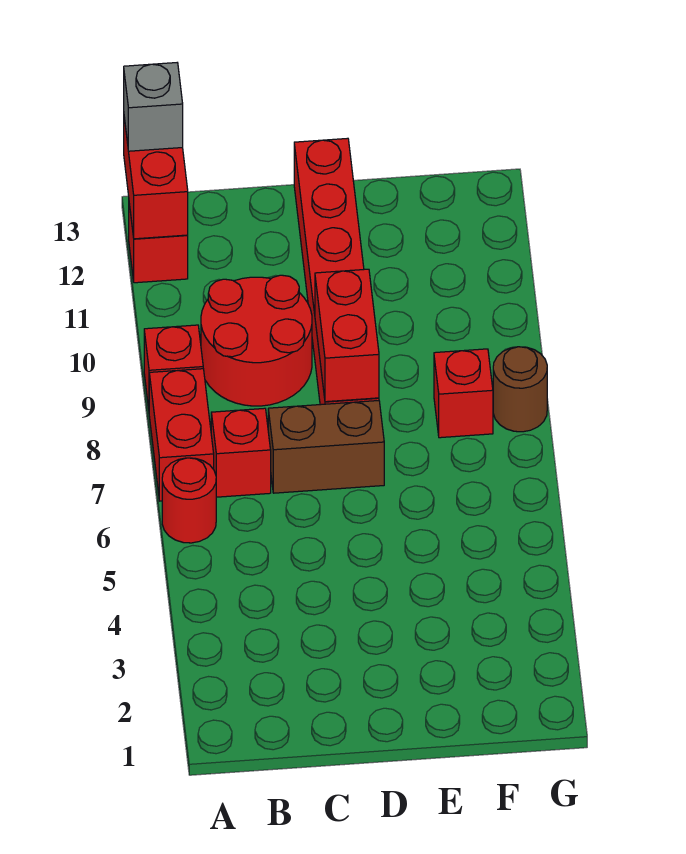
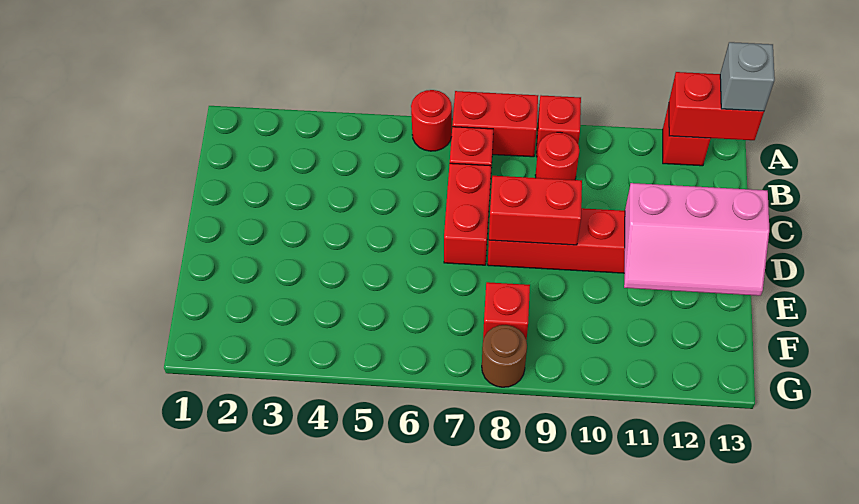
red round brick B9:C10 level 1 -> red round brick B9 level 1
brown brick C7:D7 level 1 -> red brick C7:D7 level 1
none -> pink slope D11:E13 level 2 top D

